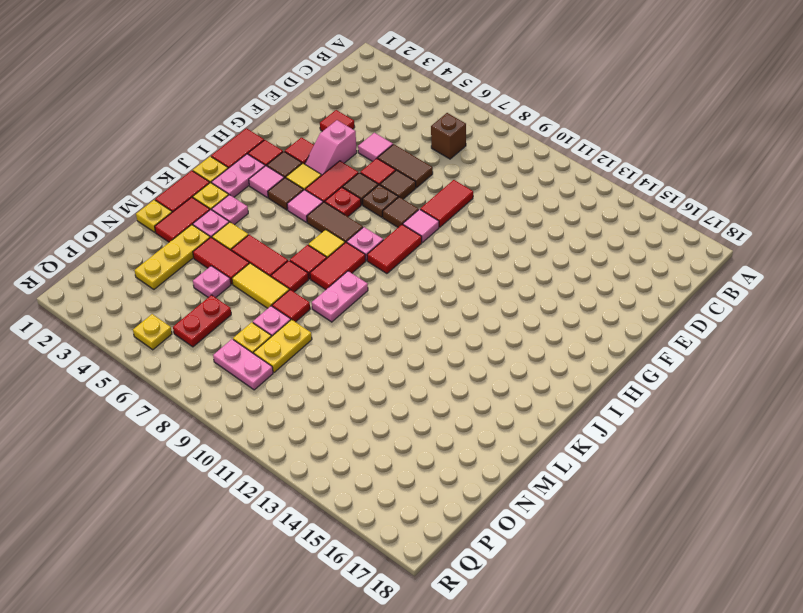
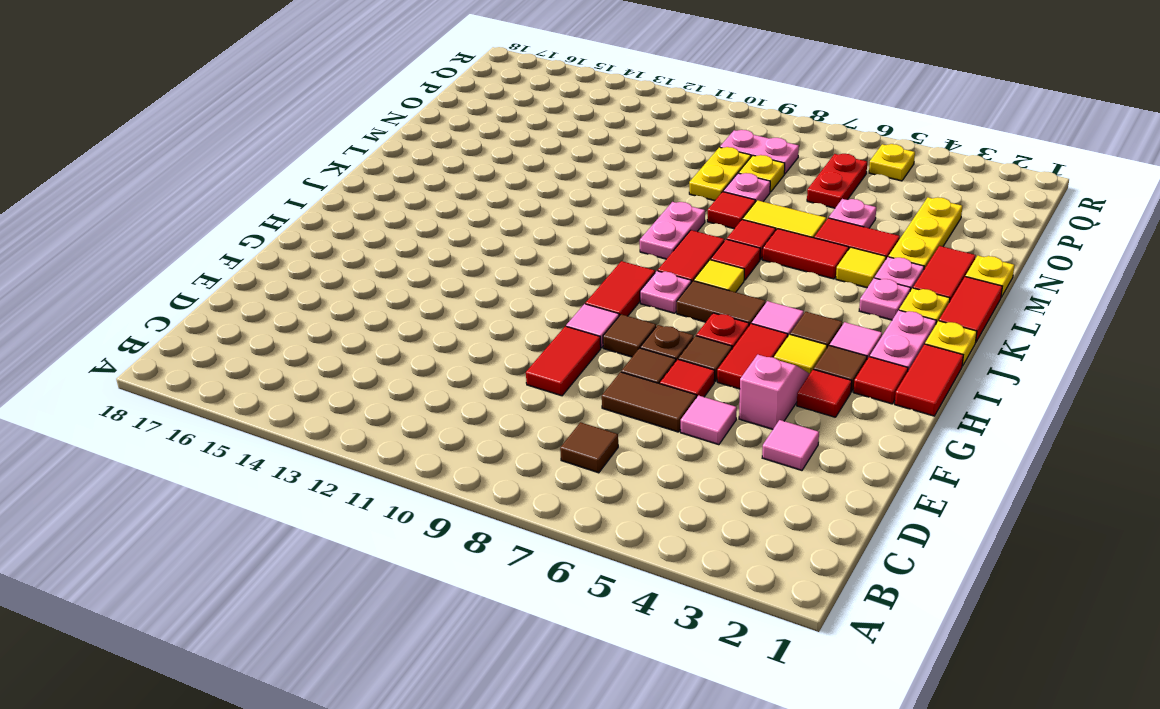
brown brick C7 level 1 -> brown tile C7 level 1
red tile E3 level 1 -> pink tile E3 level 1

